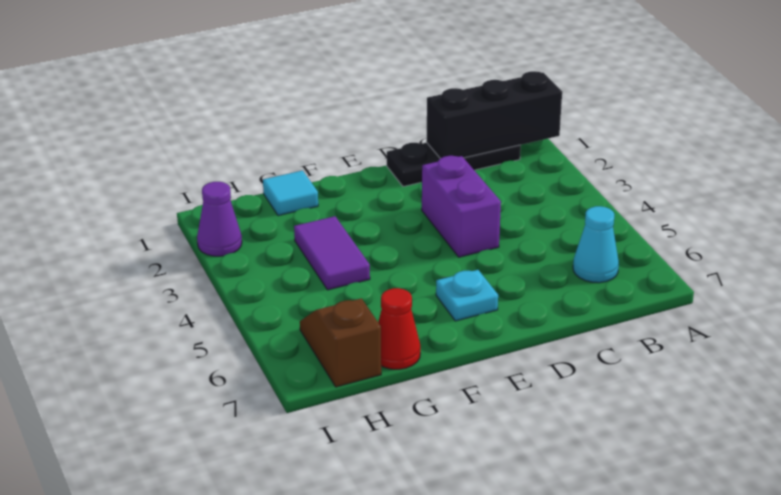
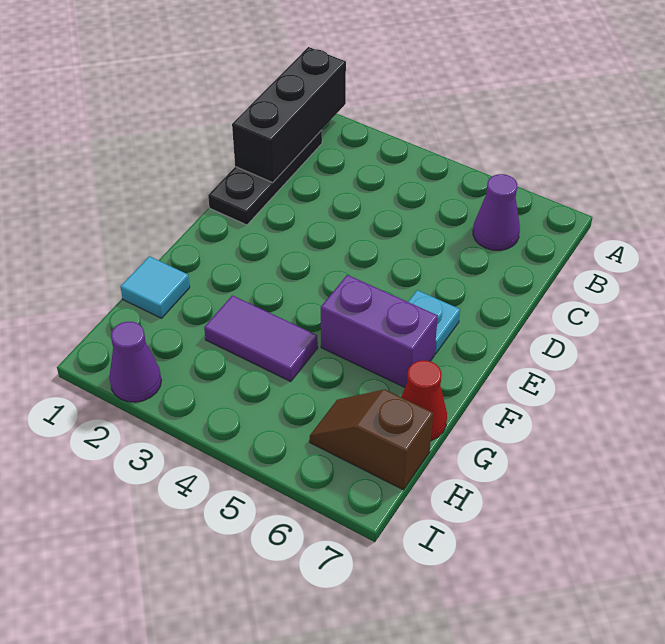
cyan cone B6 level 1 -> purple cone B6 level 1
purple brick D3:D4 level 1 -> purple brick F5:F6 level 1

